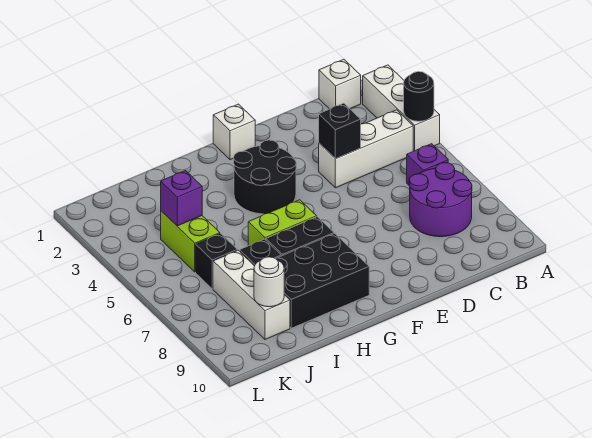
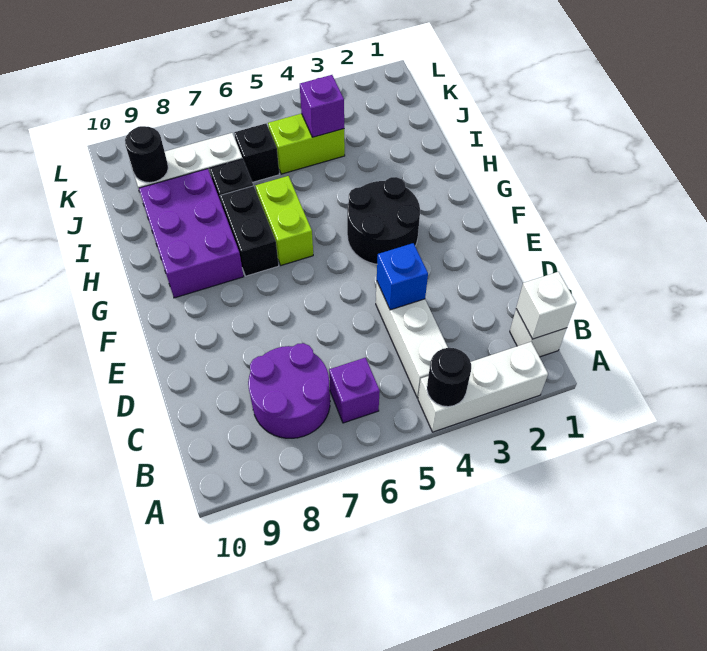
black brick D4 level 2 -> blue brick D4 level 2
white brick F1 level 1 -> white brick B1 level 2
black brick G8:I9 level 1 -> purple brick G8:I9 level 1
white round brick J9 level 2 -> black round brick J9 level 2

